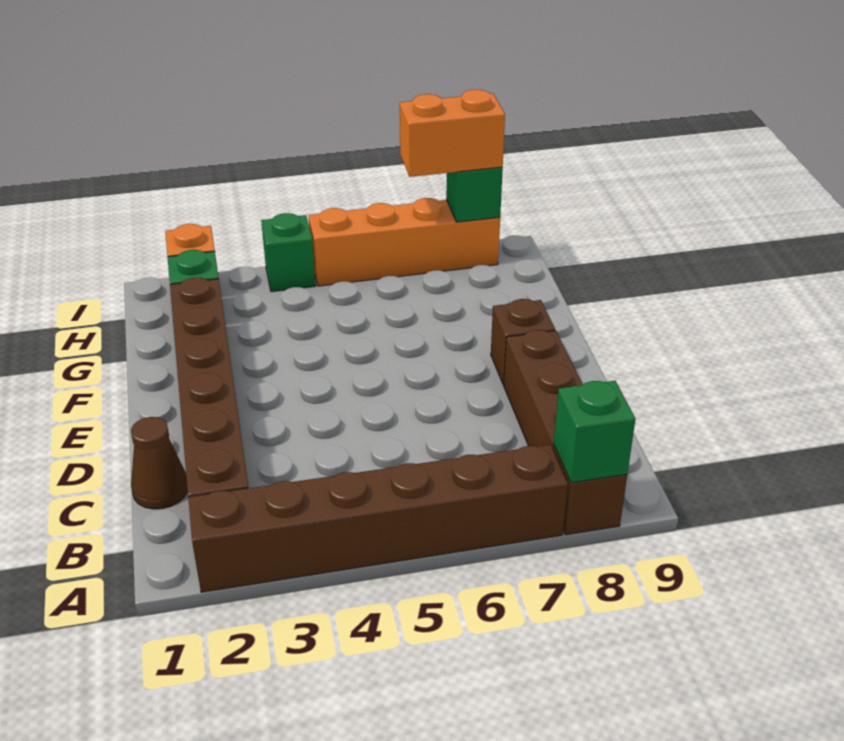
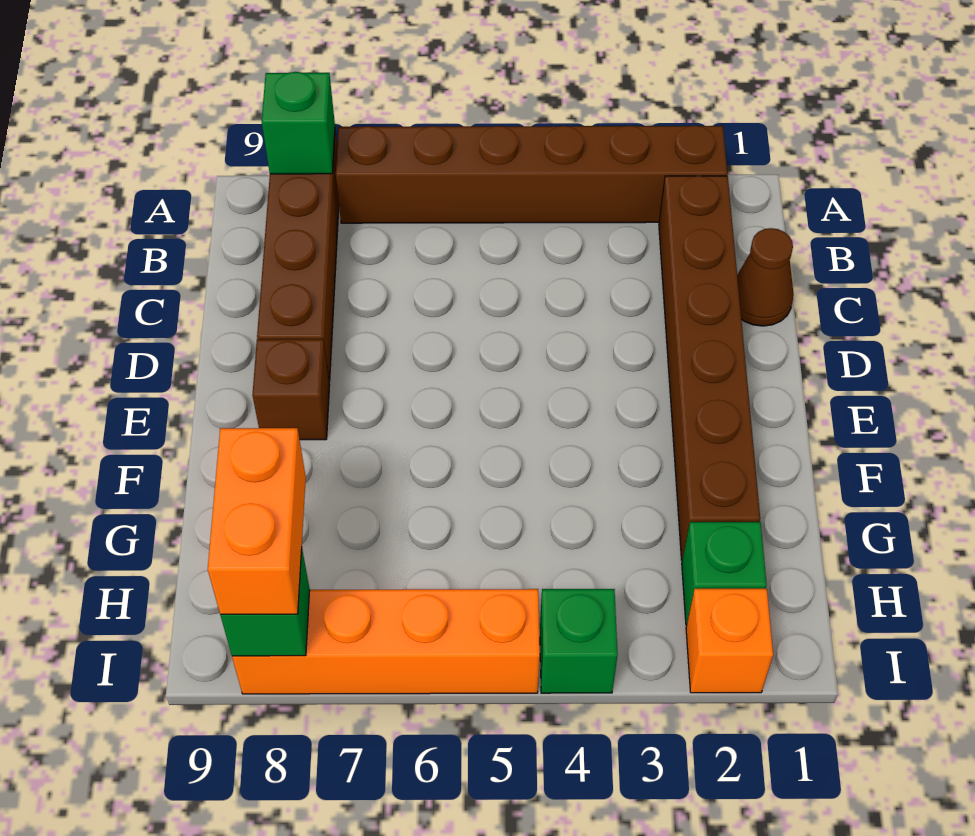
orange brick I7:I8 level 3 -> orange brick H8:I8 level 3

